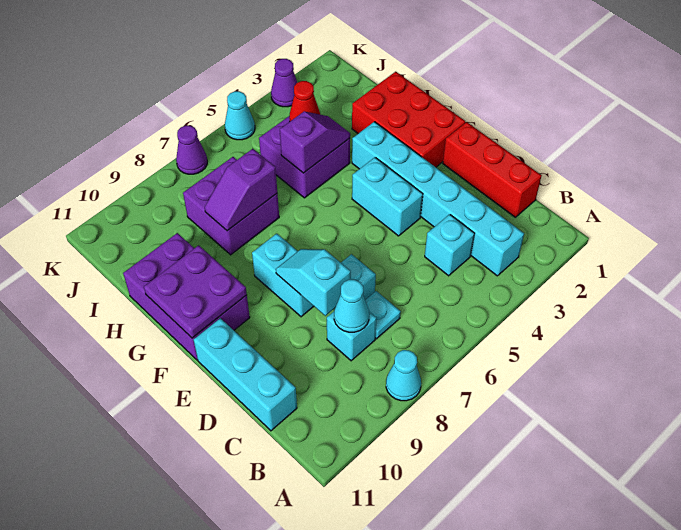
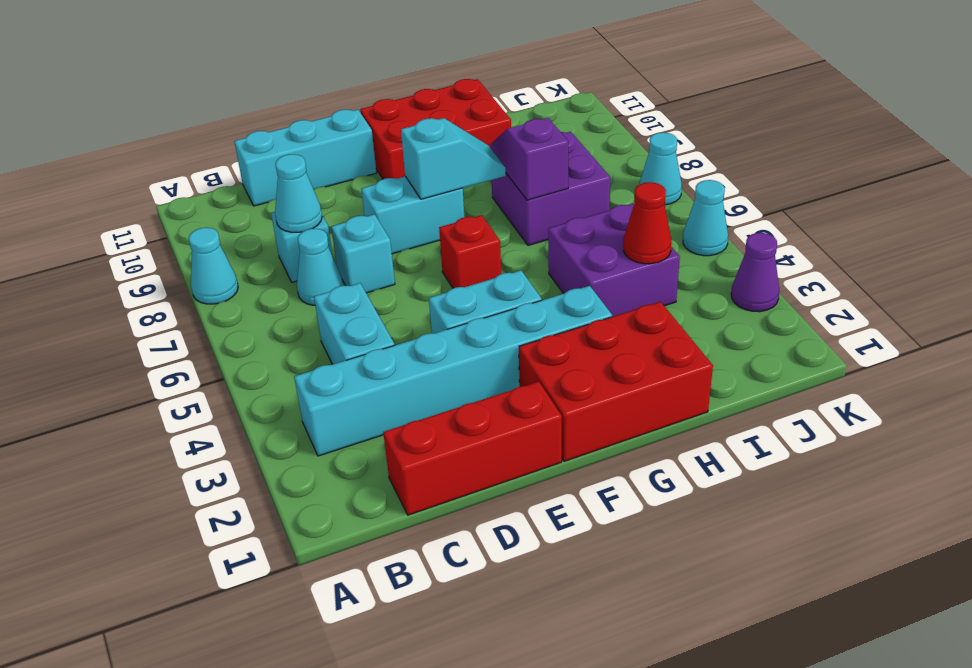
cyan brick C4 level 1 -> cyan brick C4:C5 level 1
cyan plate C7 level 1 -> cyan cone C7 level 1
cyan slope D8:E8 level 2 top D -> cyan slope F8:G8 level 2 top F
none -> red brick F6 level 1
purple brick F10:H11 level 1 -> red brick F10:H11 level 1
purple plate F10:G11 level 2 -> none
purple slope H4:H5 level 2 top 5 -> none
purple cone K7 level 1 -> cyan cone K7 level 1

